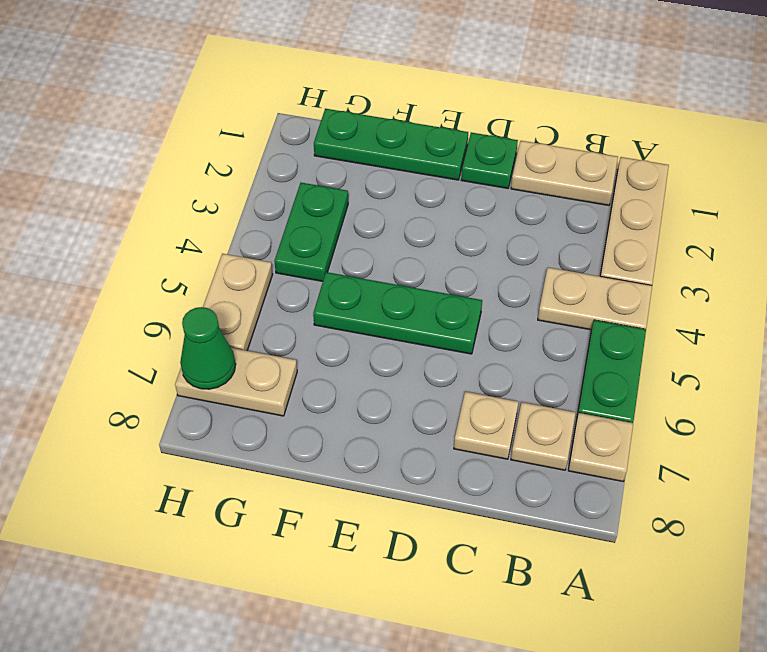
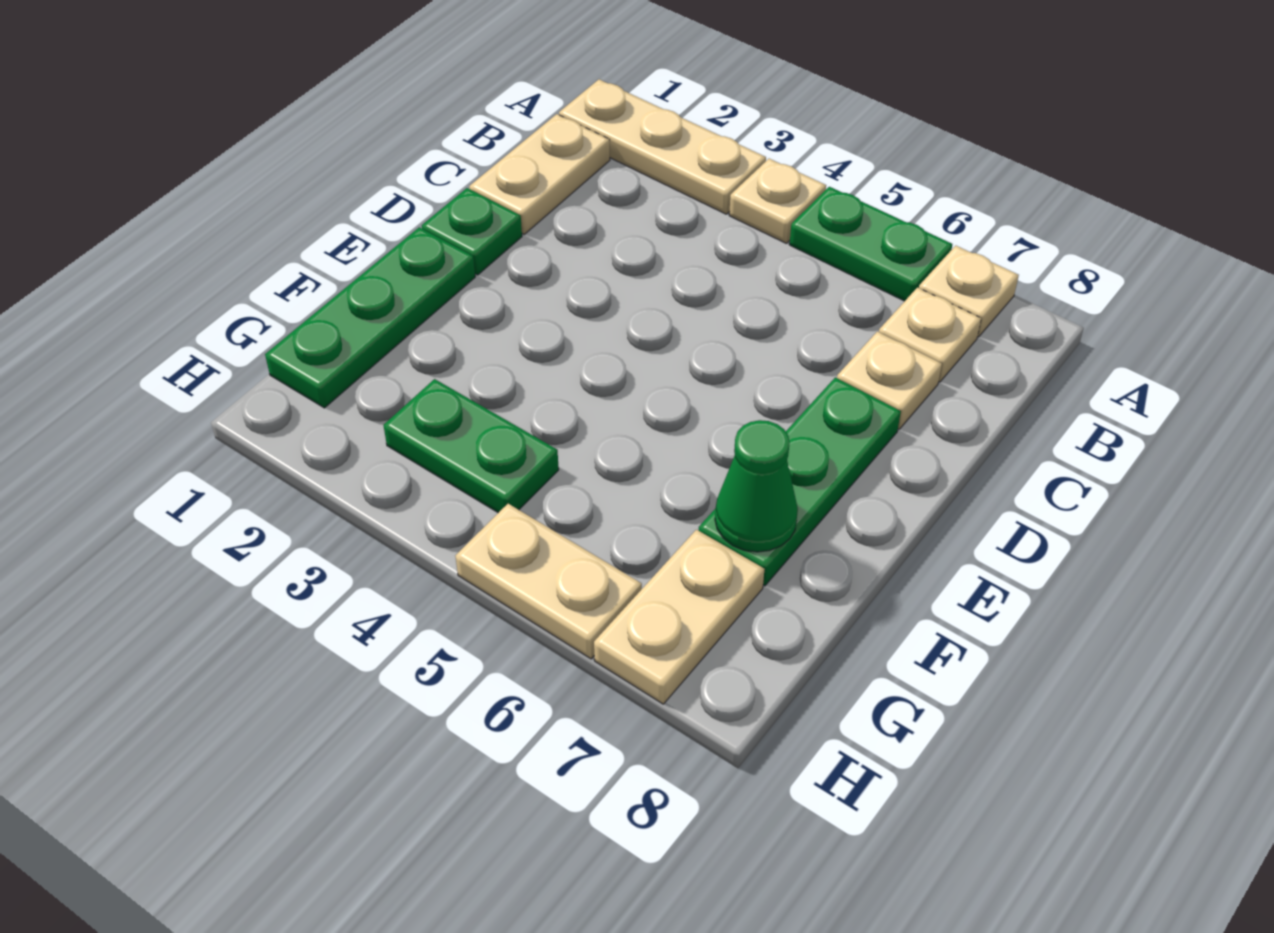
tan plate A4:B4 level 1 -> tan plate A4 level 1
green plate D5:F5 level 1 -> green plate D7:F7 level 1
green cone H7 level 2 -> green cone F7 level 2

